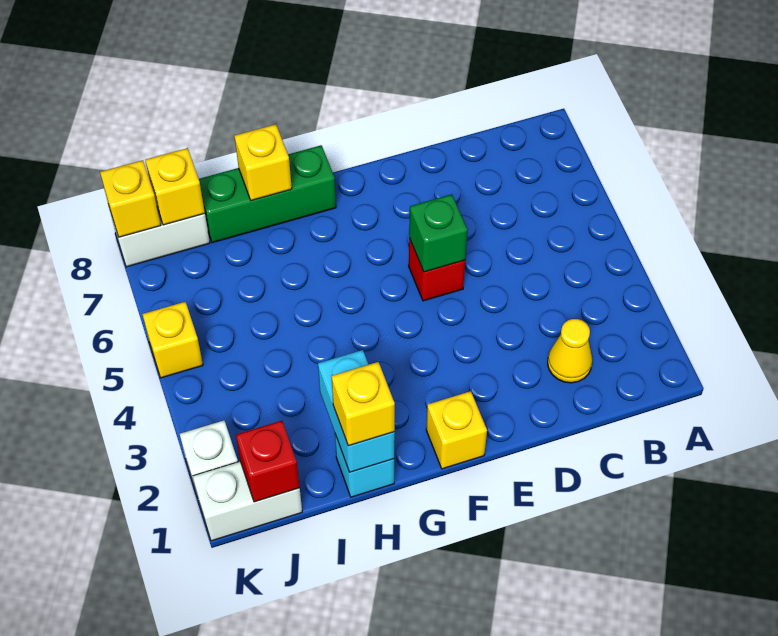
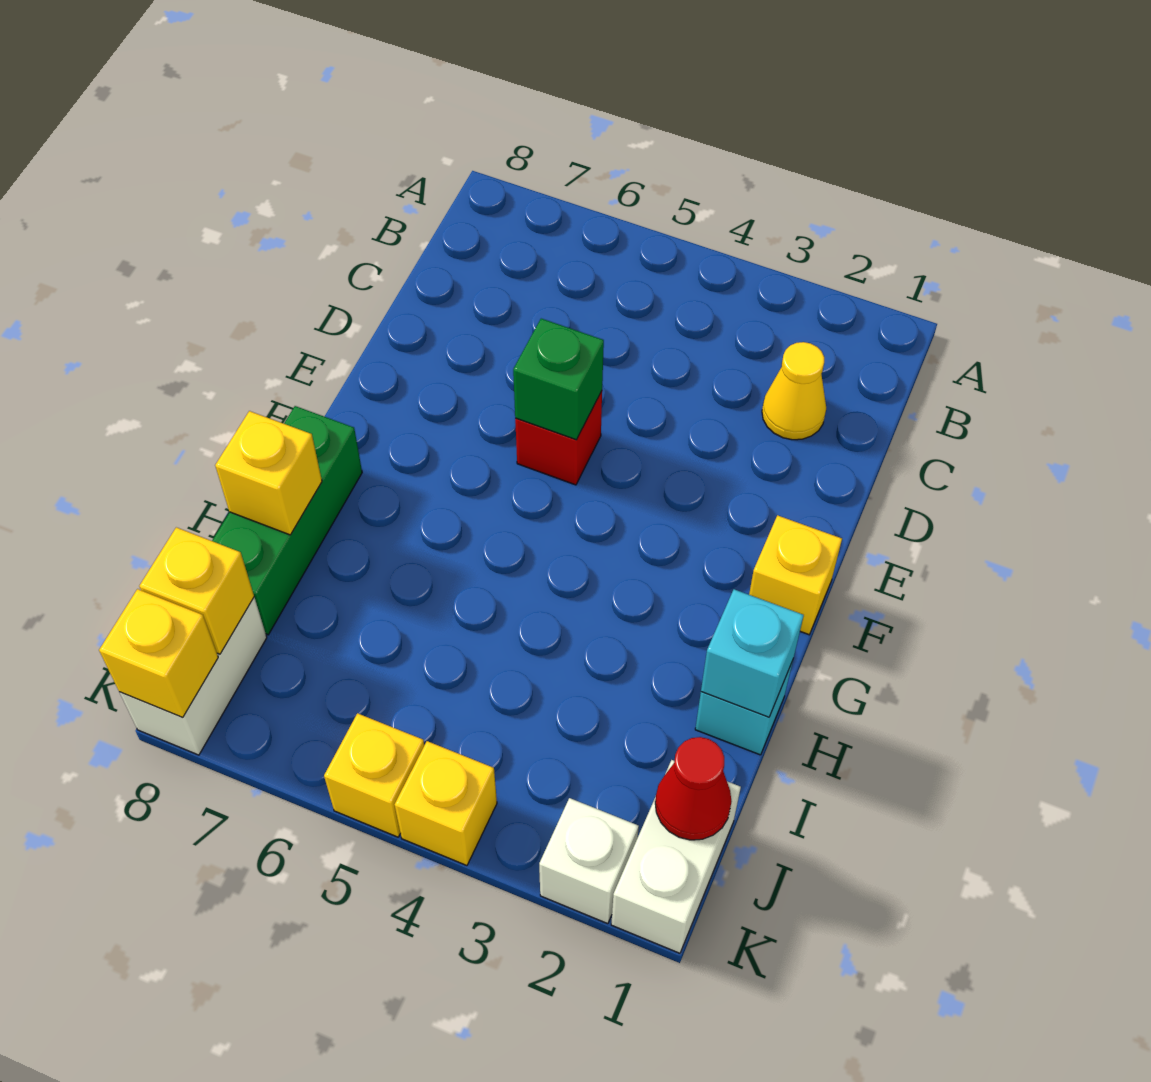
cyan brick H1:H2 level 2 -> cyan brick H1 level 2
yellow brick H1 level 3 -> yellow brick K4 level 1
red brick J1 level 2 -> red cone J1 level 2

